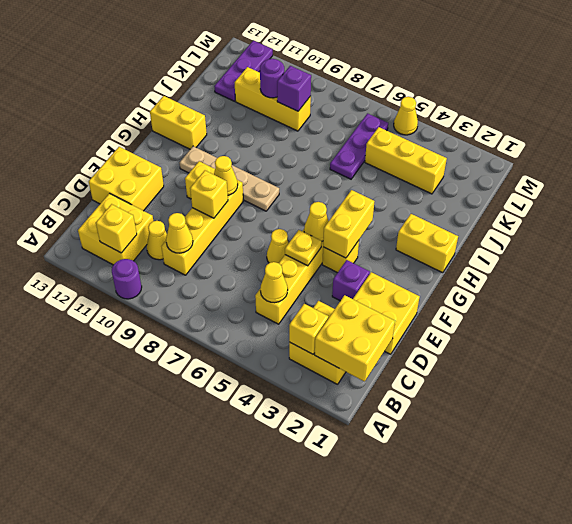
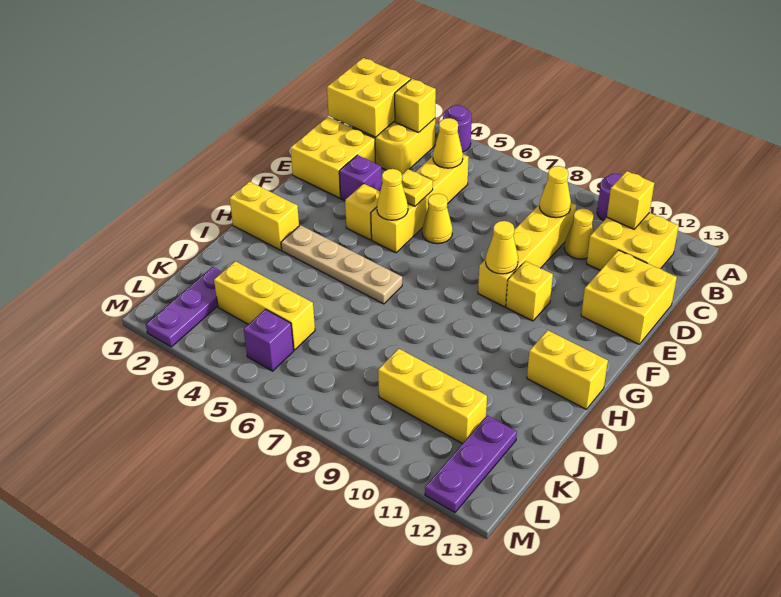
yellow brick E9 level 2 -> none
yellow brick F4:G4 level 2 -> none
tan plate G8:G11 level 1 -> tan plate H3:H6 level 1
purple plate J6:L6 level 1 -> purple plate K2:M2 level 1
purple brick K9 level 2 -> purple brick L5 level 1
purple round brick K10 level 2 -> purple round brick A4 level 1
yellow cone M5 level 1 -> none

